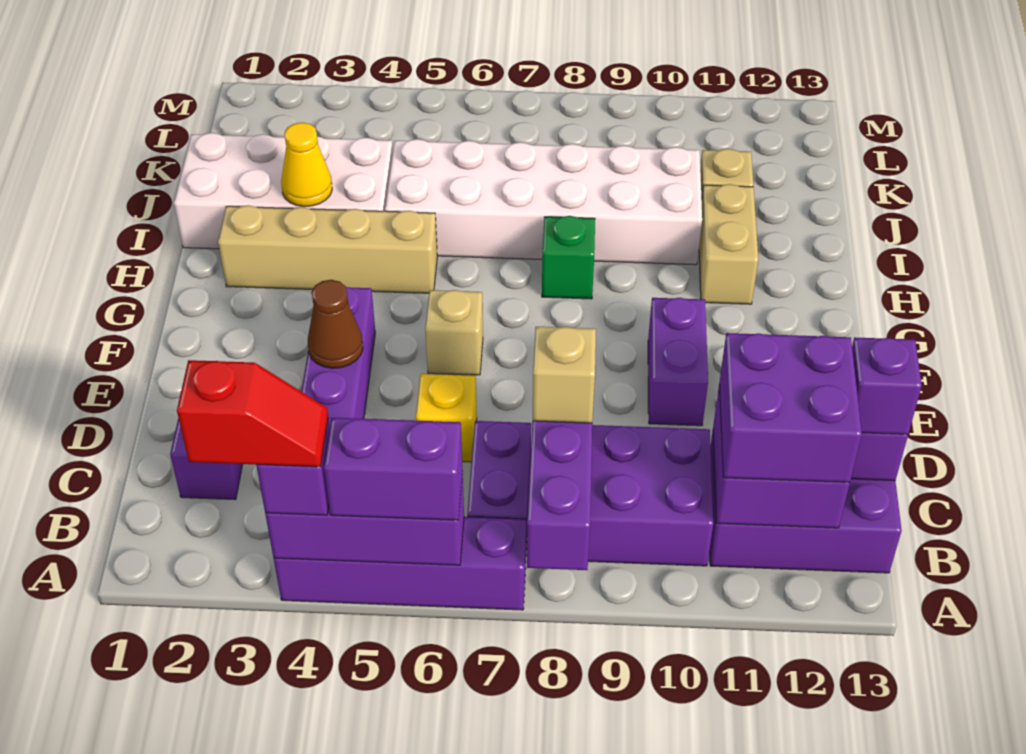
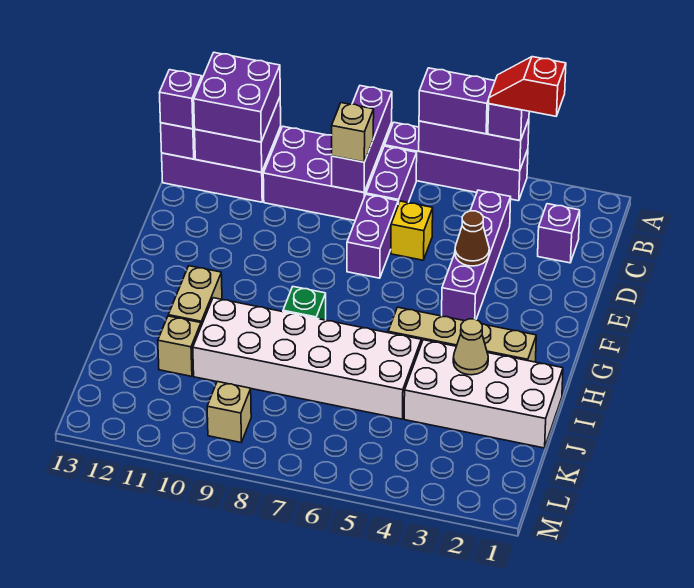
purple brick E10:F10 level 1 -> purple brick D7:E7 level 1
tan brick F6 level 1 -> tan brick L9 level 1
yellow cone I3 level 2 -> tan cone I3 level 2

